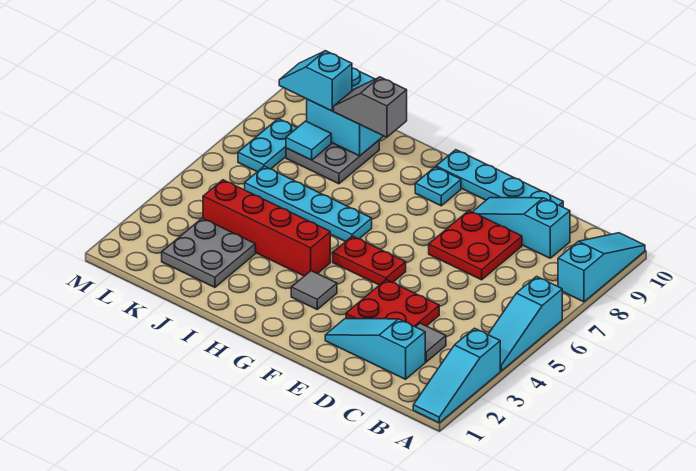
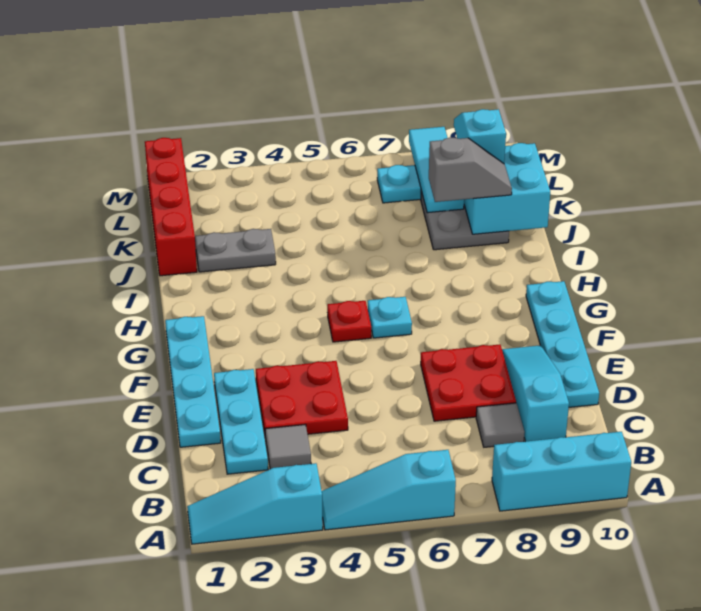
cyan slope A8:A10 level 1 top 8 -> cyan brick A8:A10 level 1
cyan slope C2:E2 level 1 top C -> cyan plate C2:E2 level 1
red plate F5:G5 level 1 -> red plate G5 level 1
grey tile G3 level 1 -> grey tile C8 level 1
cyan plate G9 level 1 -> cyan plate G6 level 1
red brick H4:K4 level 1 -> red brick J1:M1 level 1
cyan plate H6:K6 level 1 -> cyan plate D1:G1 level 1
grey slope I9:J9 level 3 top I -> grey slope J8:J9 level 3 top 8
grey plate J2:K3 level 1 -> grey plate J2:J3 level 1
cyan tile K8 level 2 -> cyan tile K8:M8 level 2

